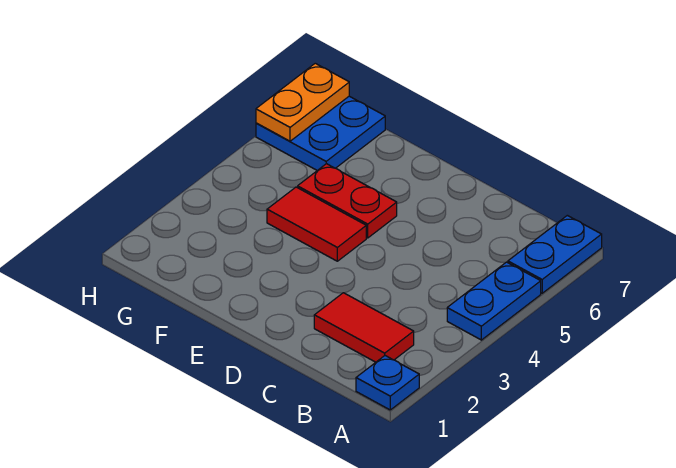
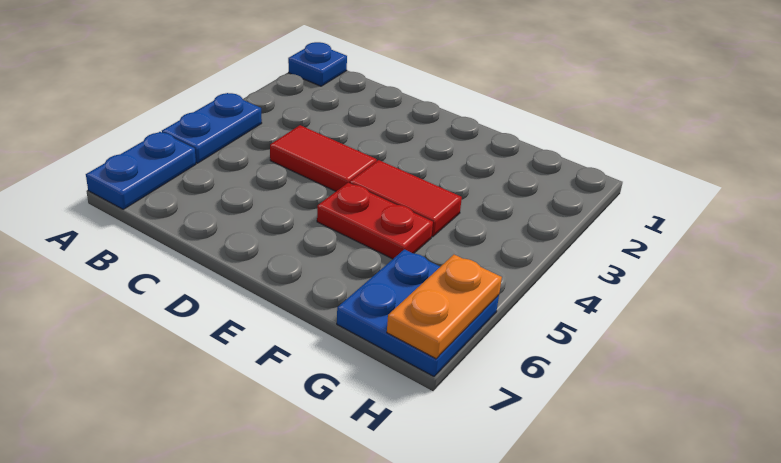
red tile B2:C2 level 1 -> red tile C4:D4 level 1

